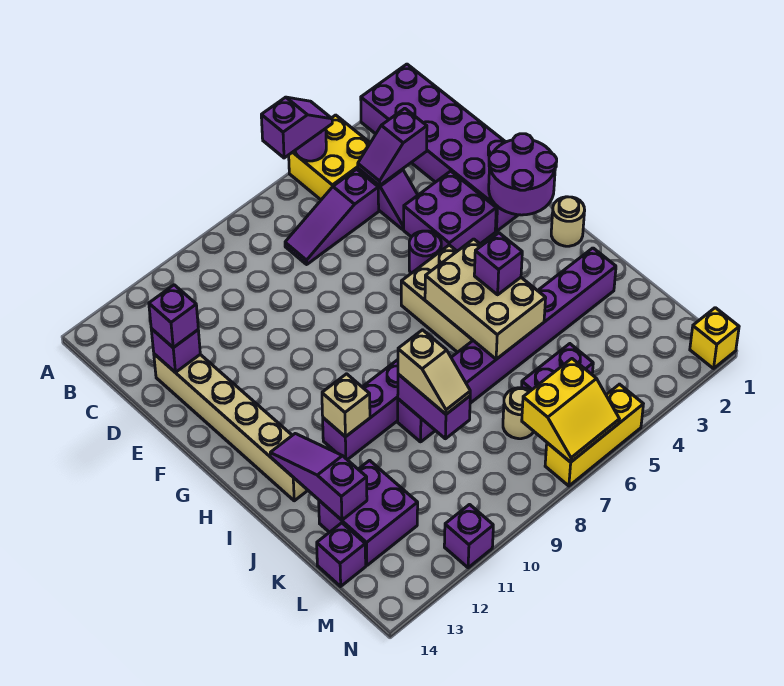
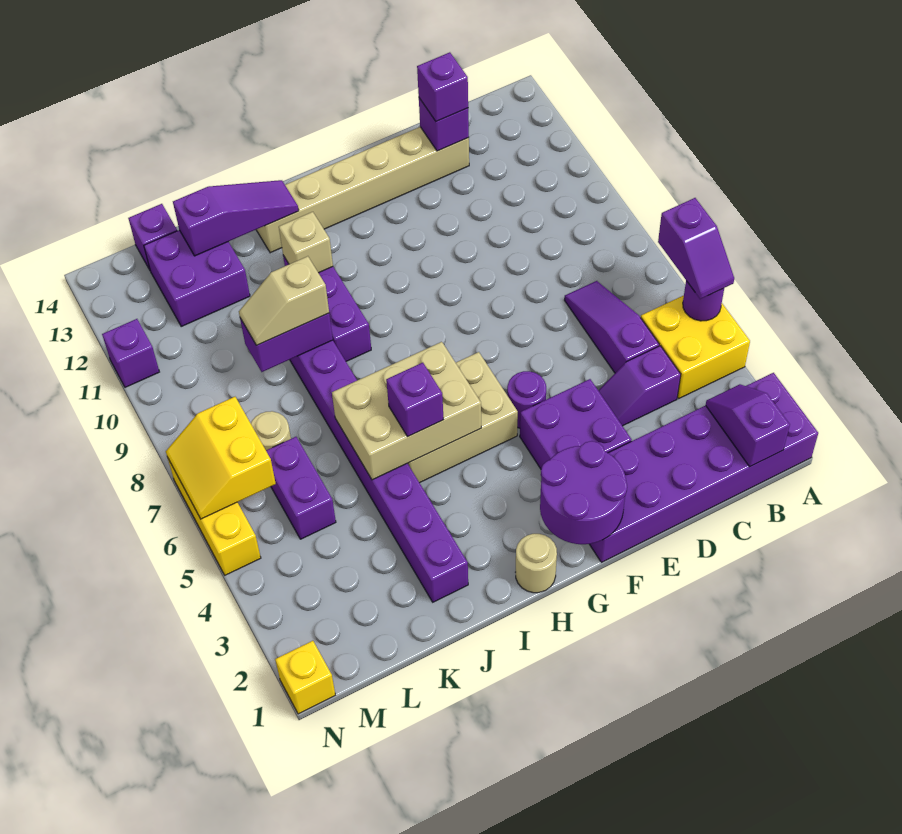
purple slope C3:C4 level 2 top 3 -> purple slope B1:B2 level 2 top 1

